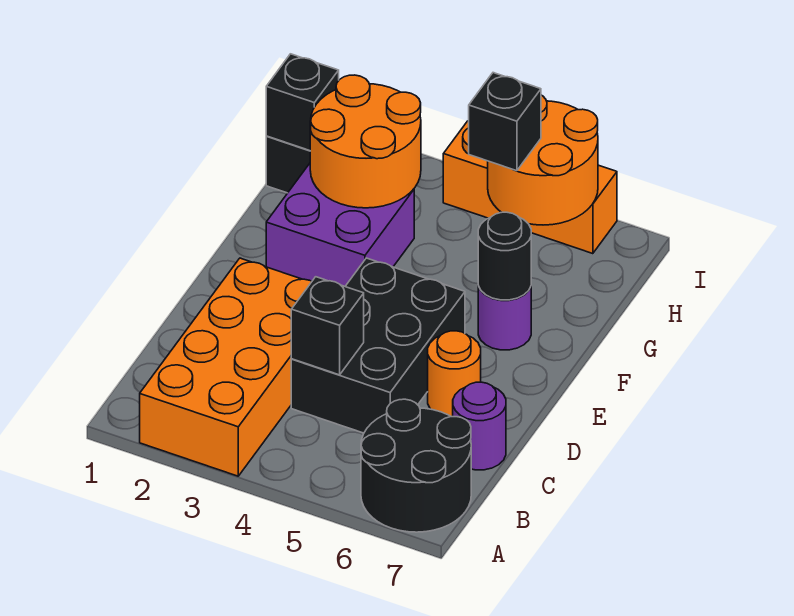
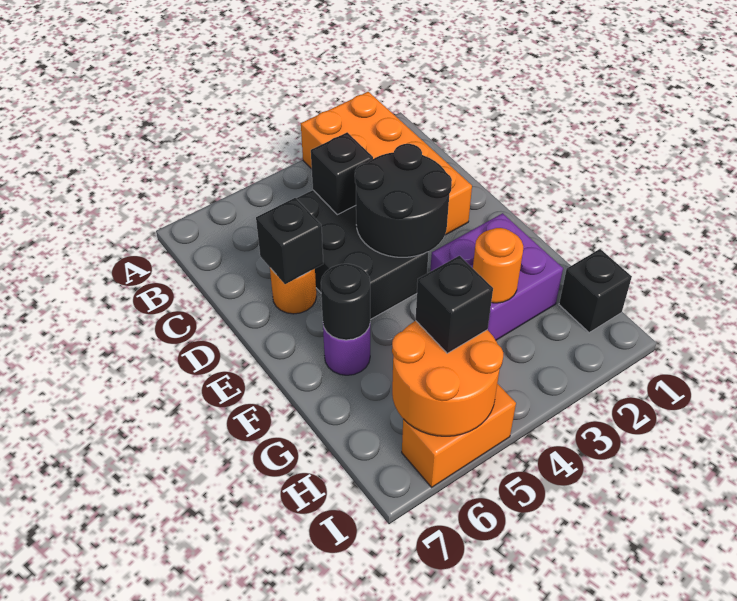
black round brick A6:B7 level 1 -> black round brick D3:E4 level 2
purple round brick C7 level 1 -> none
orange round brick G2:H3 level 2 -> orange round brick G3 level 2
black brick H1 level 2 -> black brick D6 level 2
orange brick I4:I6 level 1 -> orange brick I5:I6 level 1

